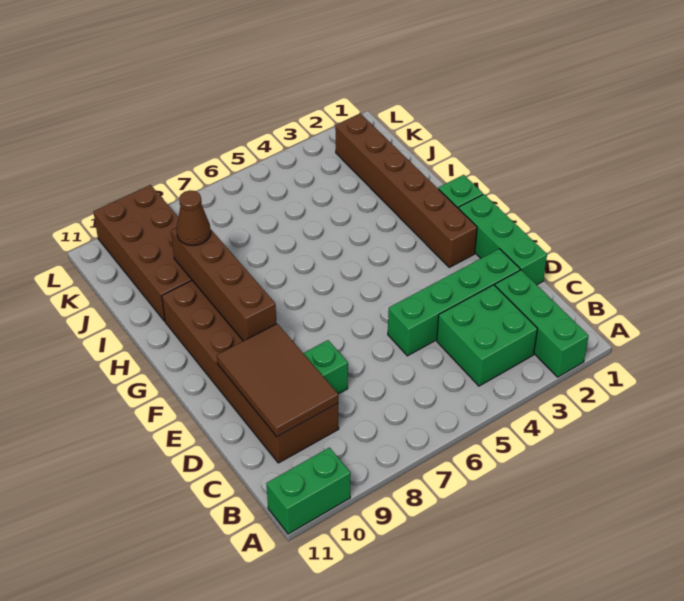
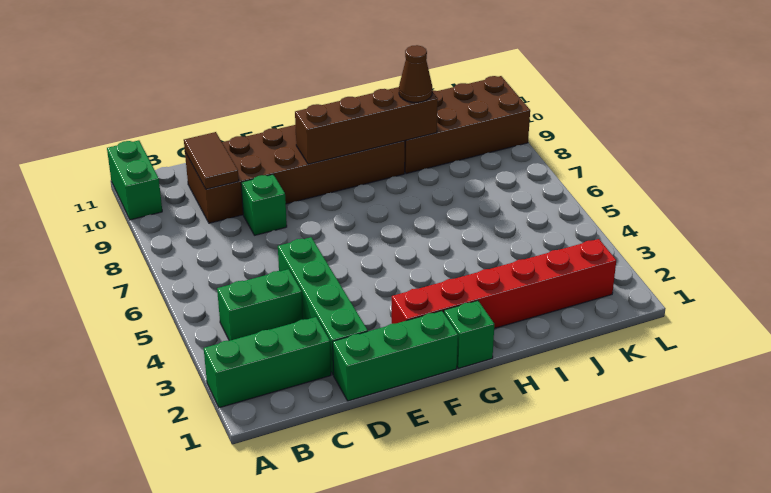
green brick B3:C4 level 1 -> green brick B4:C4 level 1
brown tile C9:E10 level 2 -> brown tile C9:C10 level 2
brown brick F2:K2 level 1 -> red brick F2:K2 level 1

